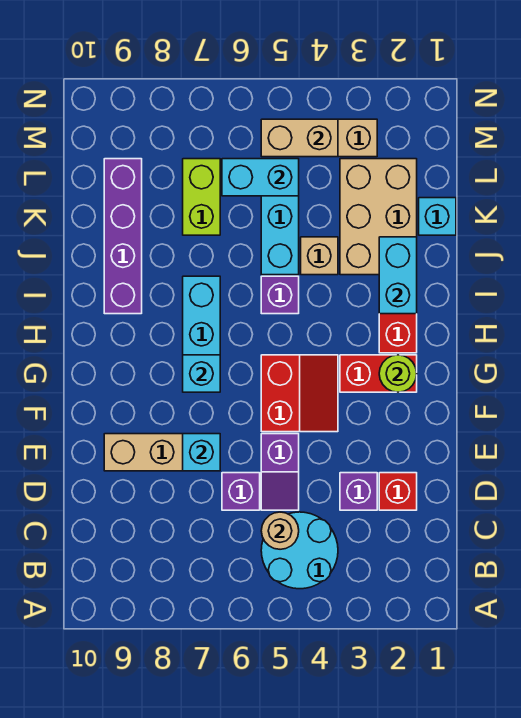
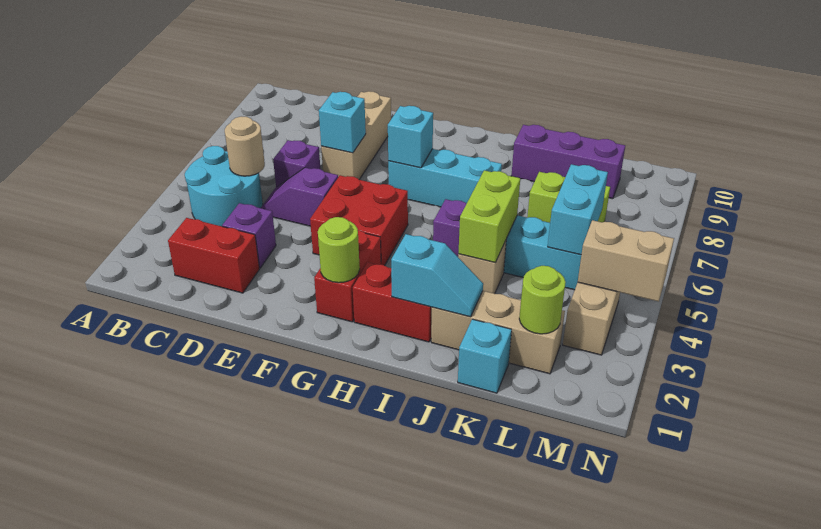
red brick D2 level 1 -> red brick C2:D2 level 1
red slope F4:G5 level 1 top 5 -> red brick F4:G5 level 1
cyan brick I2:J2 level 2 -> cyan slope I2:J2 level 2 top I
purple brick I9:L9 level 1 -> purple brick J9:L9 level 1
tan brick J2:L3 level 1 -> tan brick J2:L2 level 1
none -> lime brick J4:J5 level 2
none -> lime round brick L2 level 2
tan brick M4:M5 level 2 -> tan brick M4:N4 level 2

